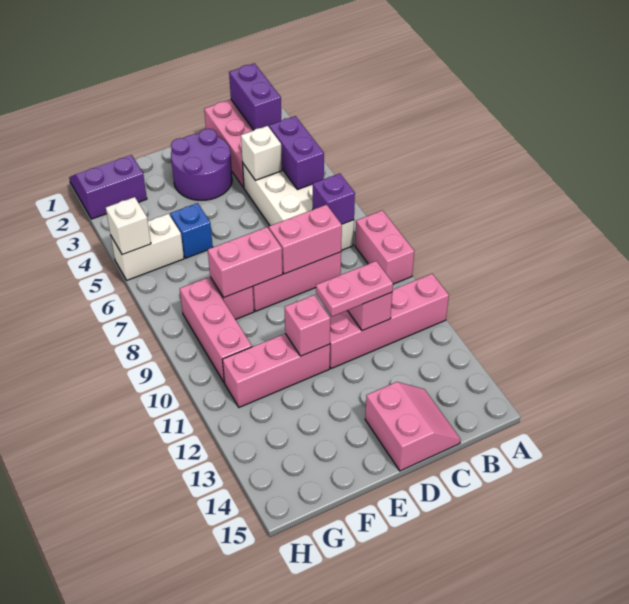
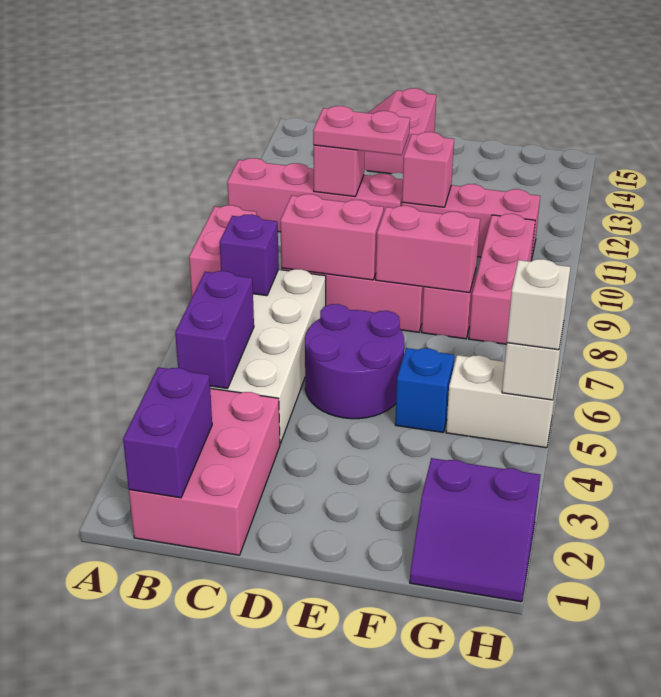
white brick C4 level 2 -> white brick H5 level 3
purple round brick D2:E3 level 1 -> purple round brick D5:E6 level 1

